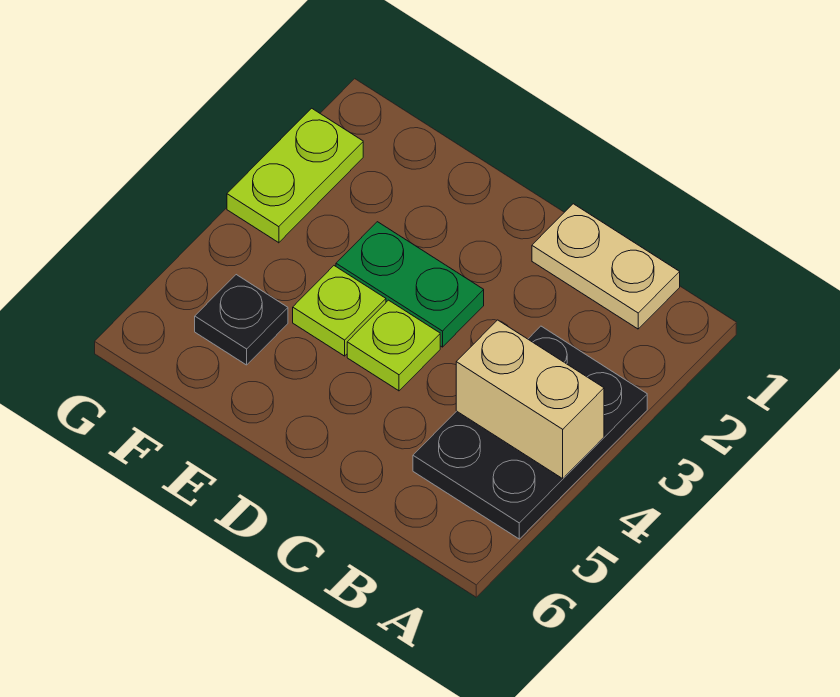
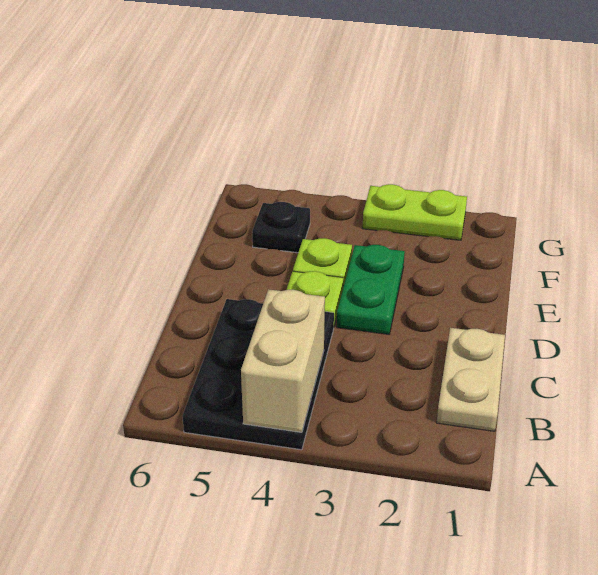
black plate A3:B5 level 1 -> black plate A4:C5 level 1

